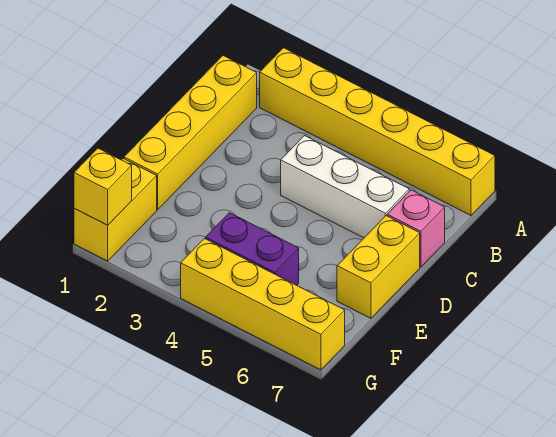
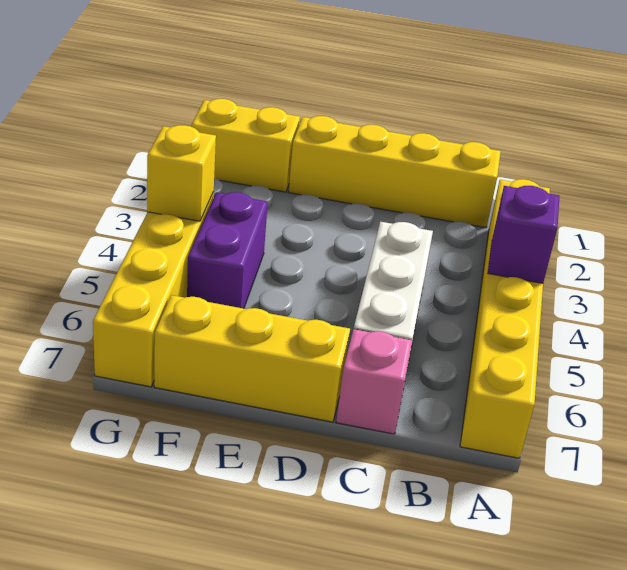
none -> purple brick A4 level 2
yellow brick D7:E7 level 1 -> yellow brick D7:F7 level 1
yellow brick G1 level 2 -> yellow brick G4 level 2

